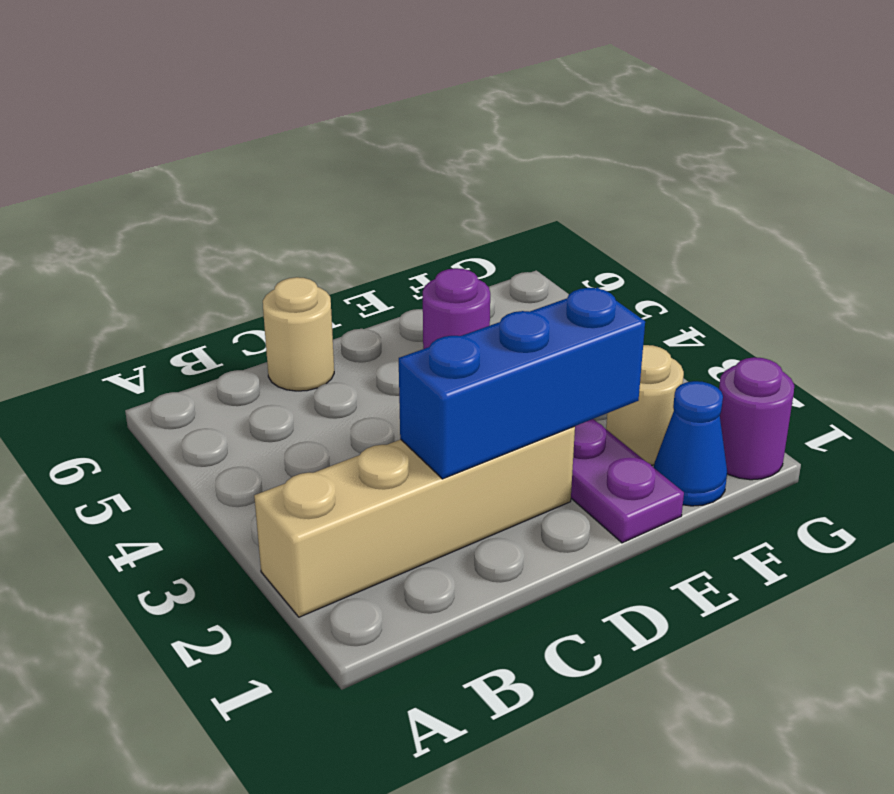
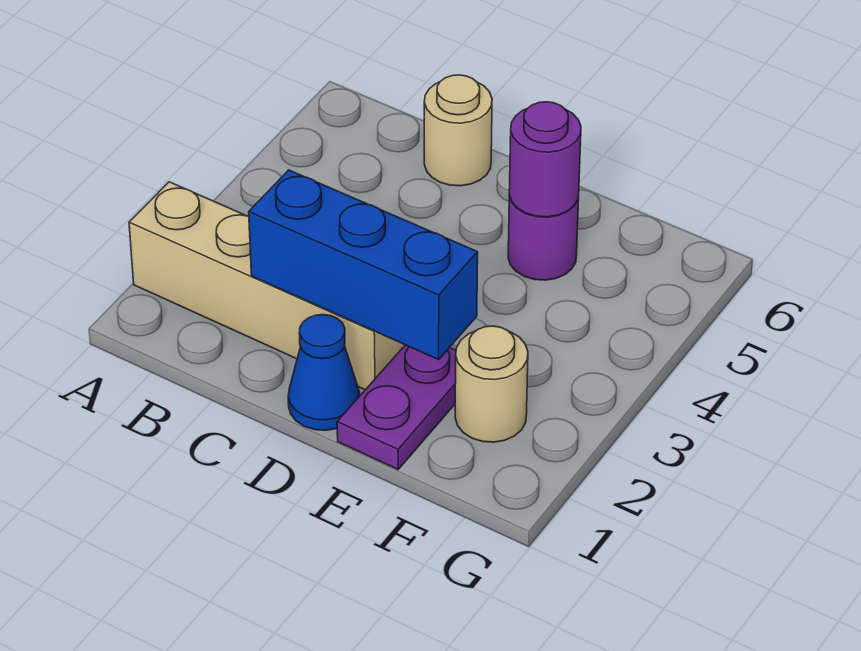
blue cone F1 level 1 -> blue cone D1 level 1
purple round brick G1 level 1 -> purple round brick E5 level 2

